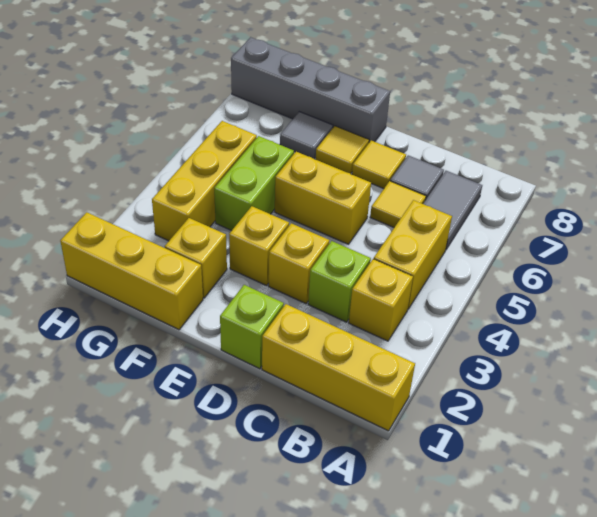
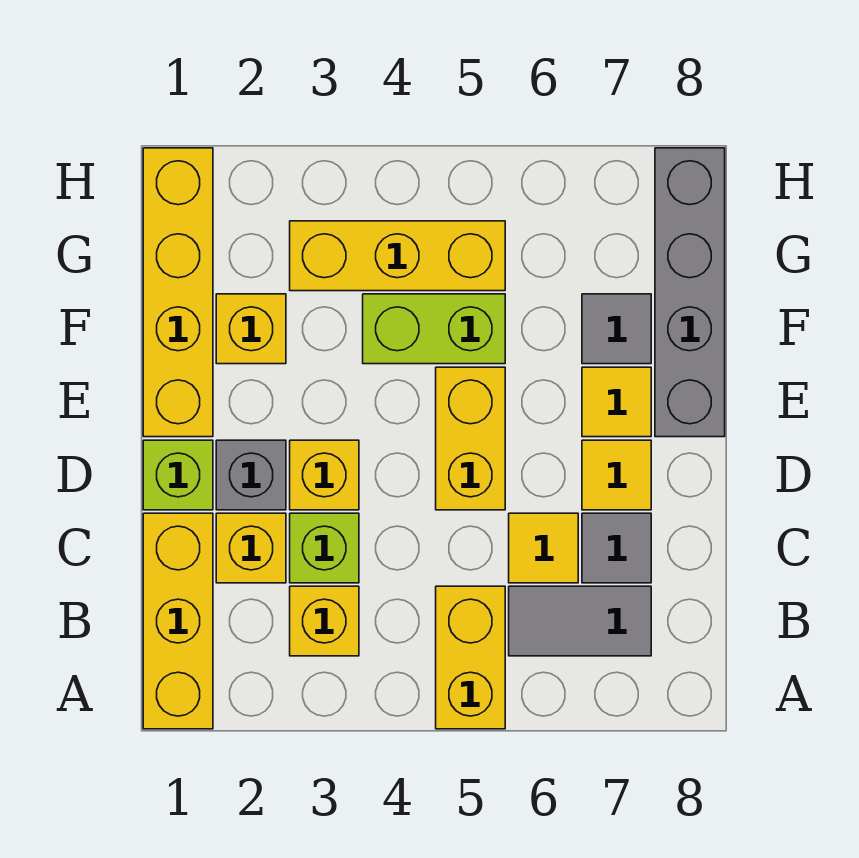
yellow brick B4:B5 level 1 -> yellow brick A5:B5 level 1
none -> grey brick D2 level 1
yellow brick E3 level 1 -> yellow brick C2 level 1
yellow brick F1:H1 level 1 -> yellow brick E1:H1 level 1

